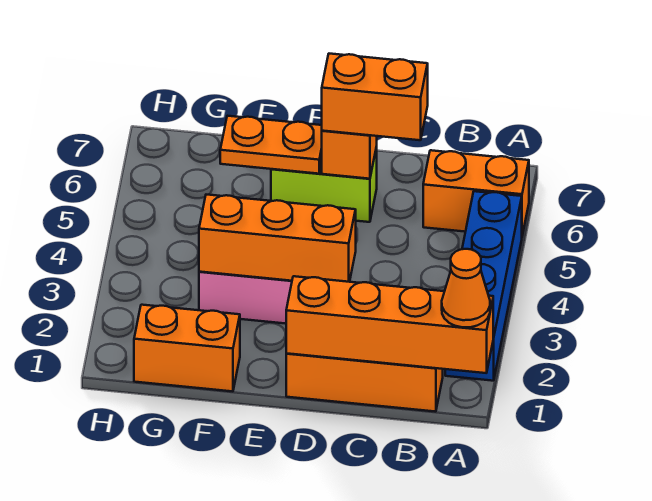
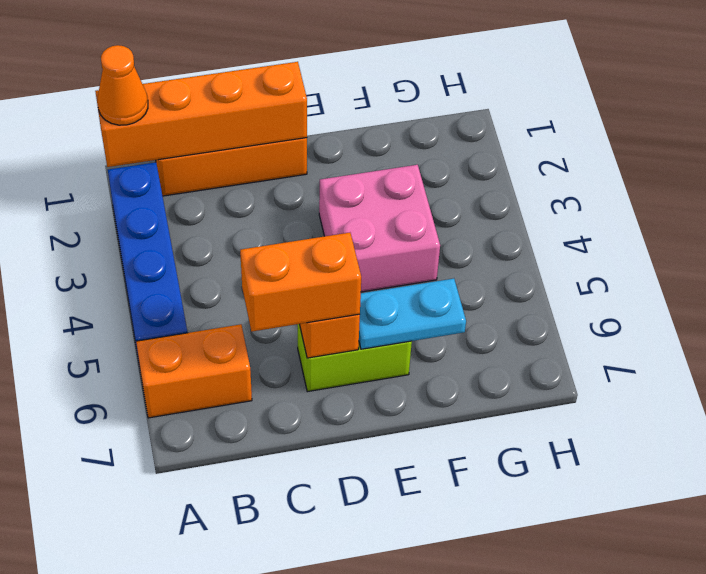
orange brick D3:F3 level 2 -> none
orange plate E6:F6 level 2 -> cyan plate E6:F6 level 2
orange brick F1:G1 level 1 -> none

